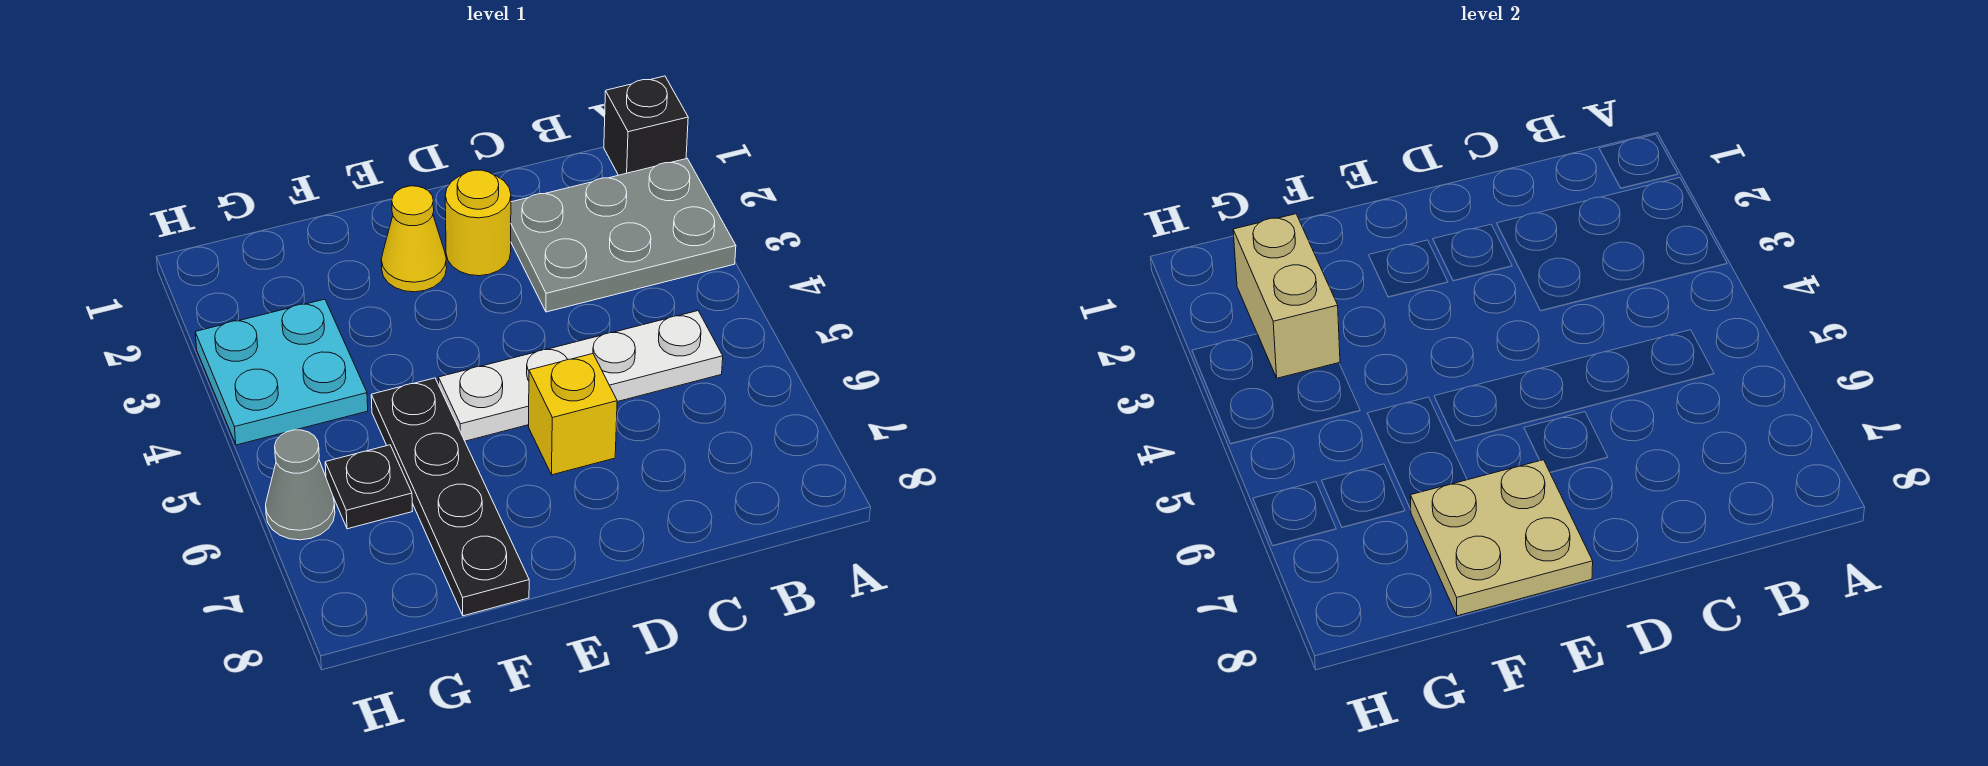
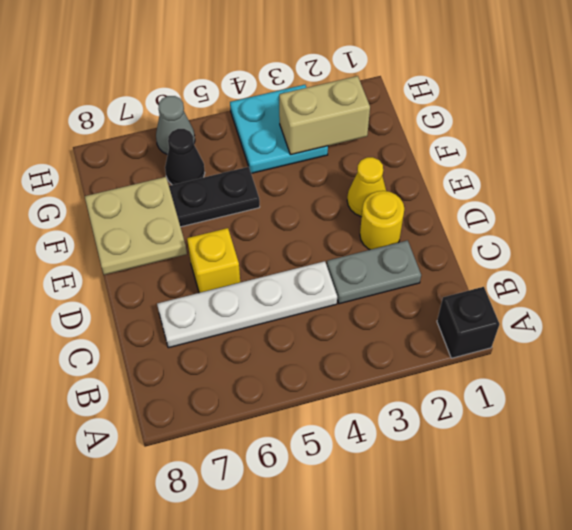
grey plate A2:C3 level 1 -> grey plate C2:C3 level 1
white plate B5:E5 level 1 -> white plate C4:C7 level 1
black plate G6 level 1 -> black cone G6 level 1

